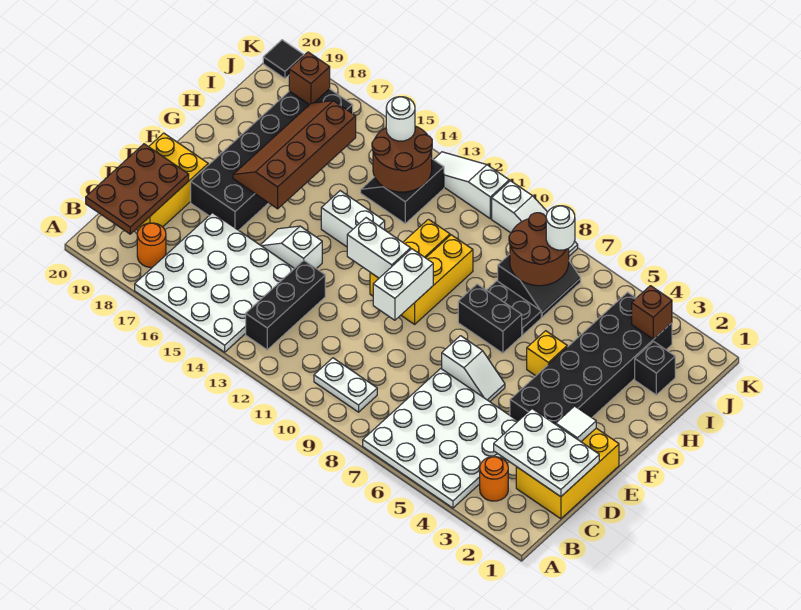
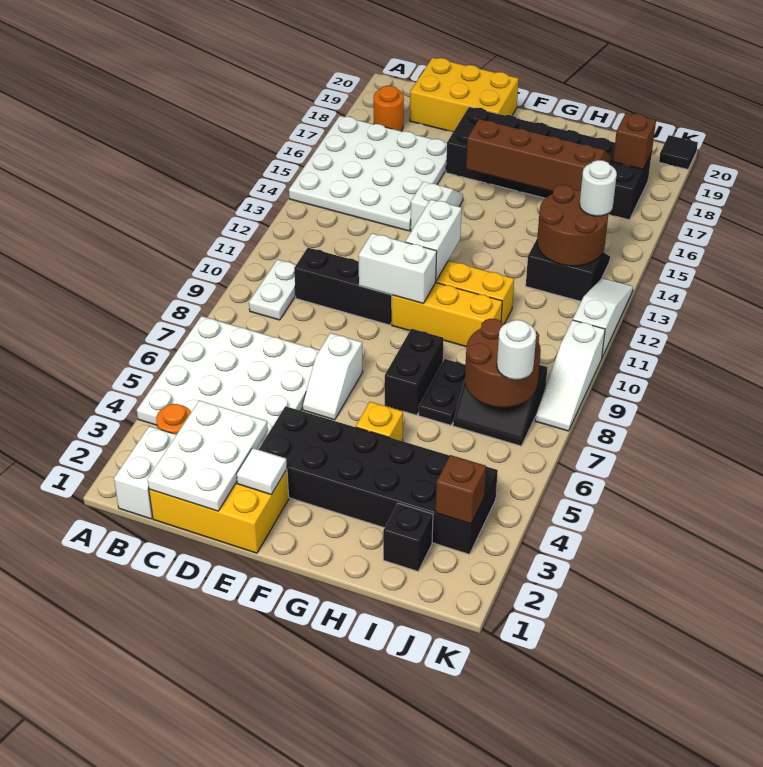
black brick B13:D13 level 1 -> black brick C10:E10 level 1
brown plate B19:D20 level 2 -> none
white brick G13:G14 level 1 -> white brick B1:B2 level 1

